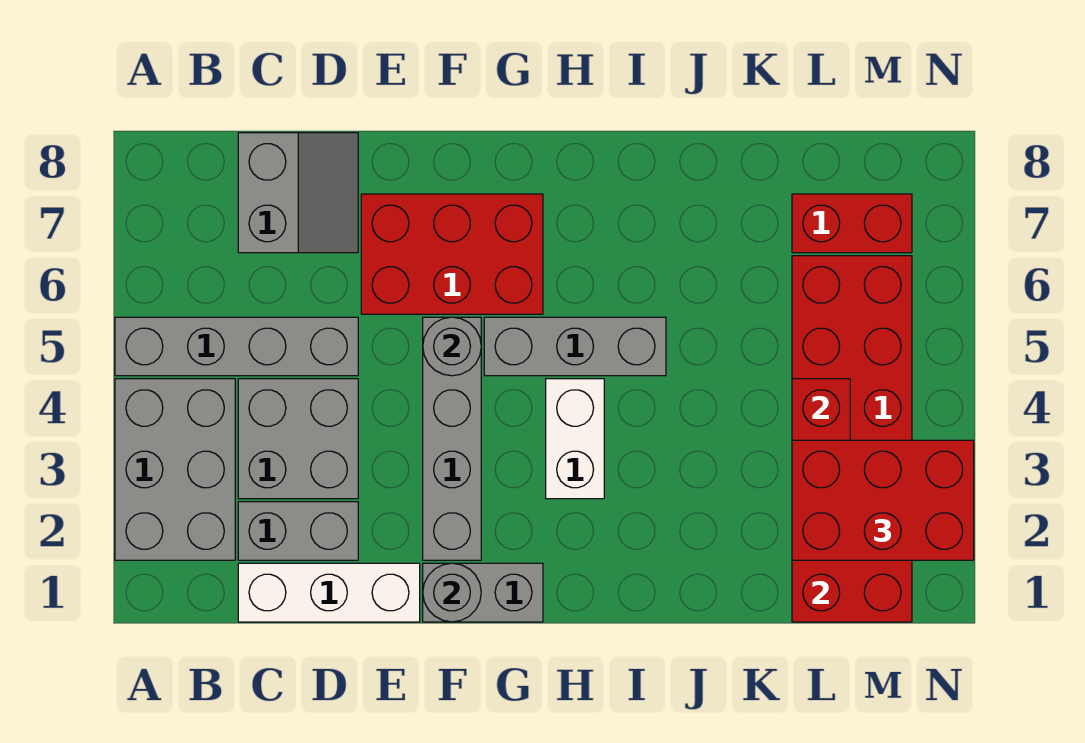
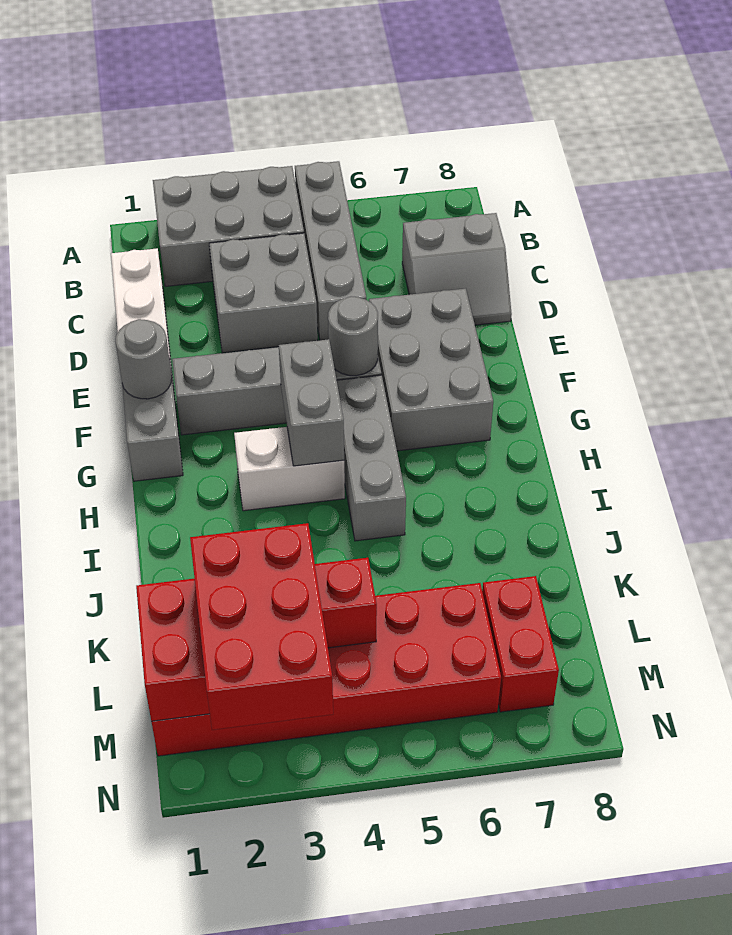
grey brick C2:D2 level 1 -> grey brick G4:H4 level 2
red brick E6:G7 level 1 -> grey brick E6:G7 level 1

